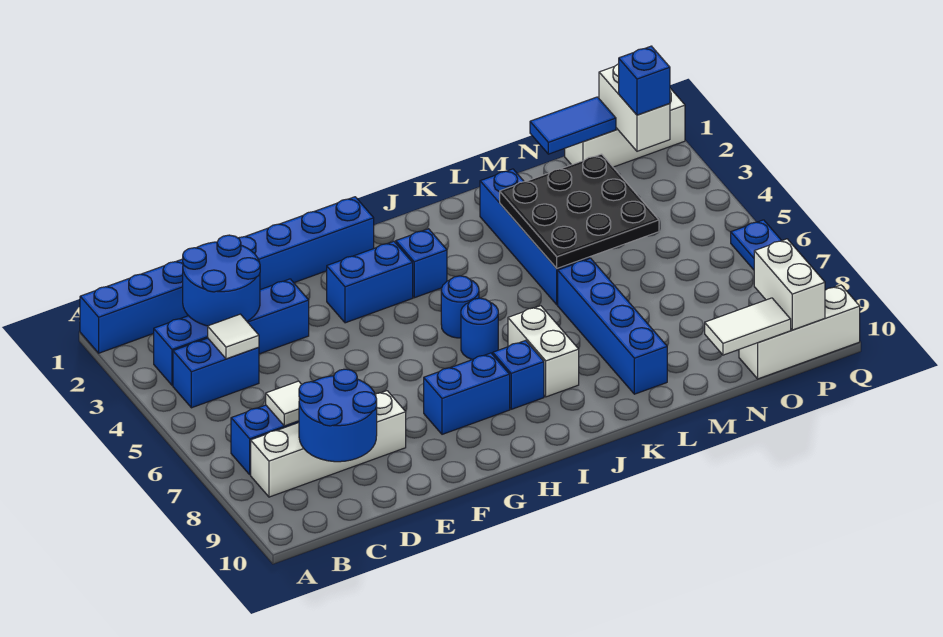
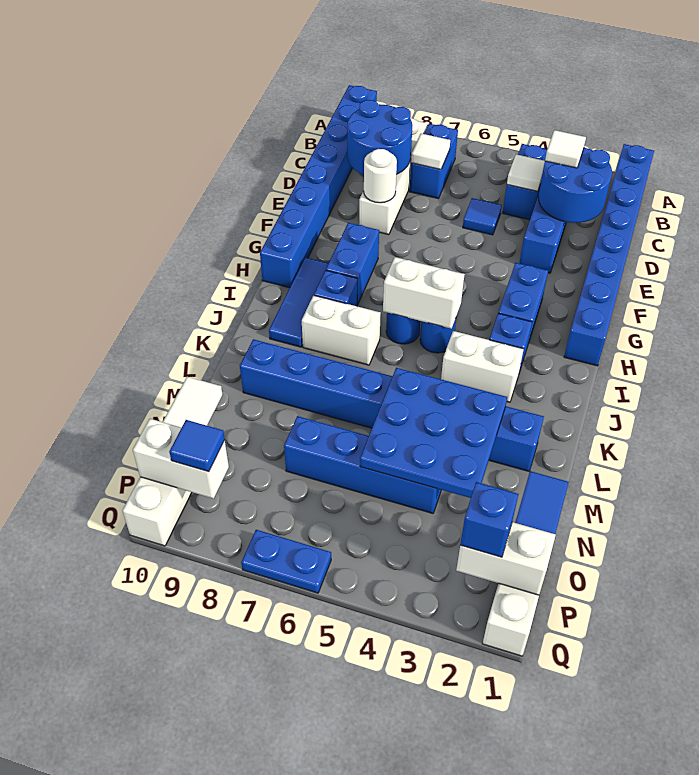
none -> blue brick A10:H10 level 1
none -> white tile C3 level 3
none -> blue tile D5 level 1
none -> white round brick E8 level 2
none -> blue tile H9:J9 level 1
none -> white brick I5:I6 level 2
none -> white brick J3:J4 level 1
black plate L3:N5 level 2 -> blue plate L3:N5 level 2
none -> blue brick N4:N7 level 1
none -> blue tile P9 level 3

